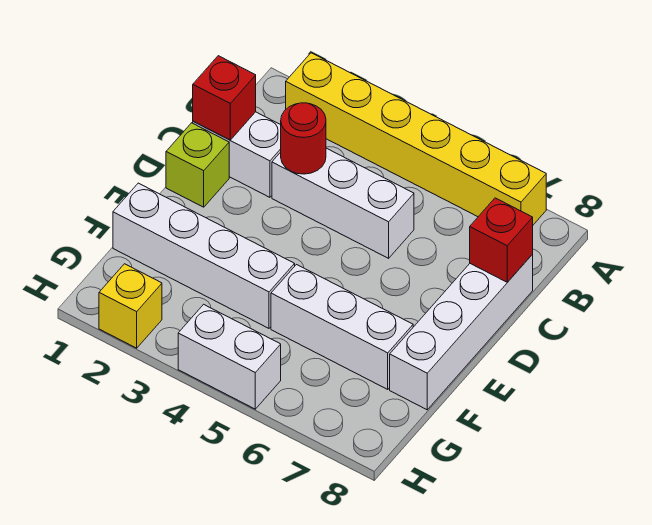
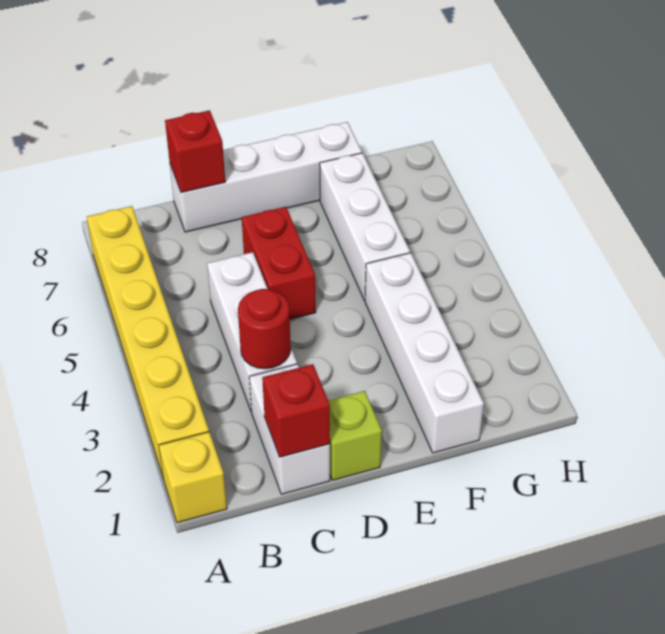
none -> red brick D5:D6 level 1
yellow brick H2 level 1 -> yellow brick A1 level 1
white brick H4:H5 level 1 -> none

